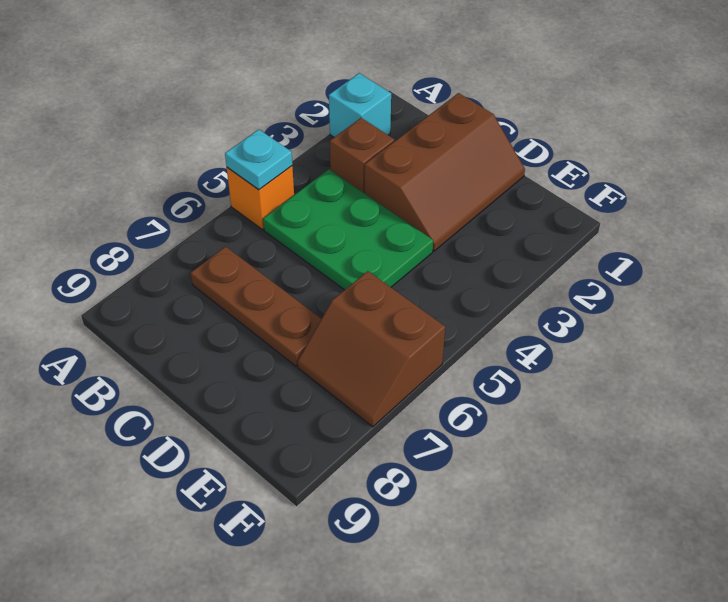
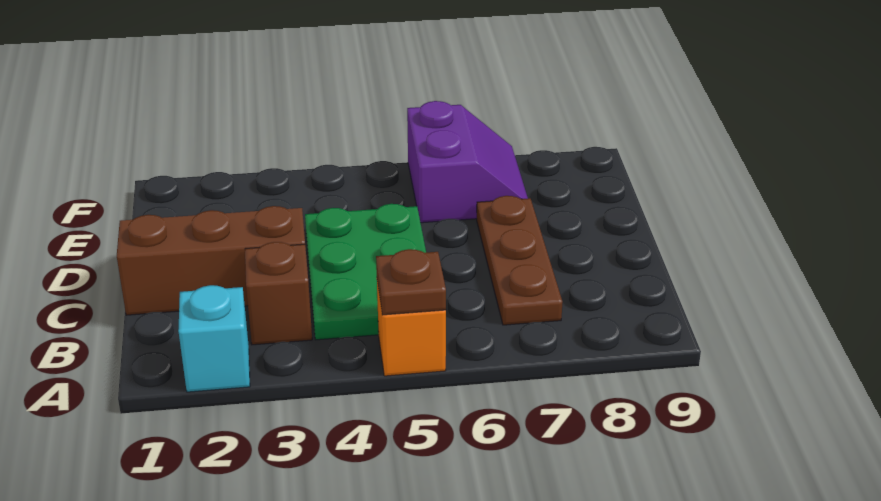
cyan plate A5 level 2 -> brown plate A5 level 2
brown slope E6:F7 level 1 top 6 -> purple slope E6:F7 level 1 top 6

